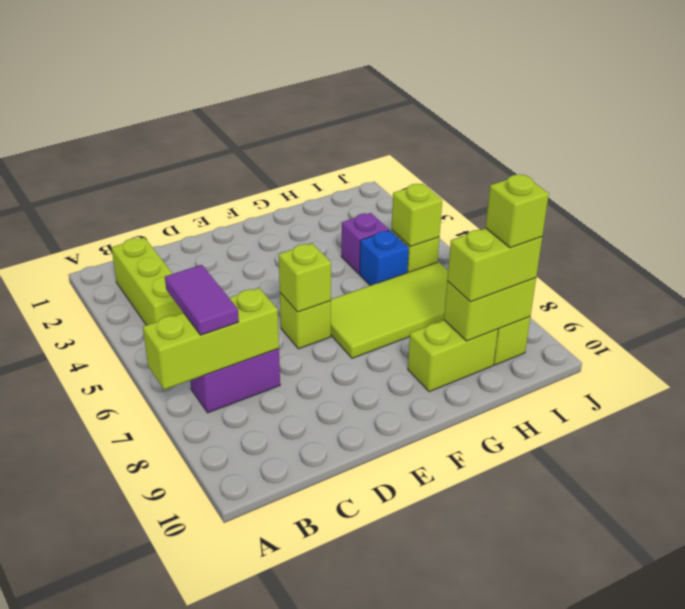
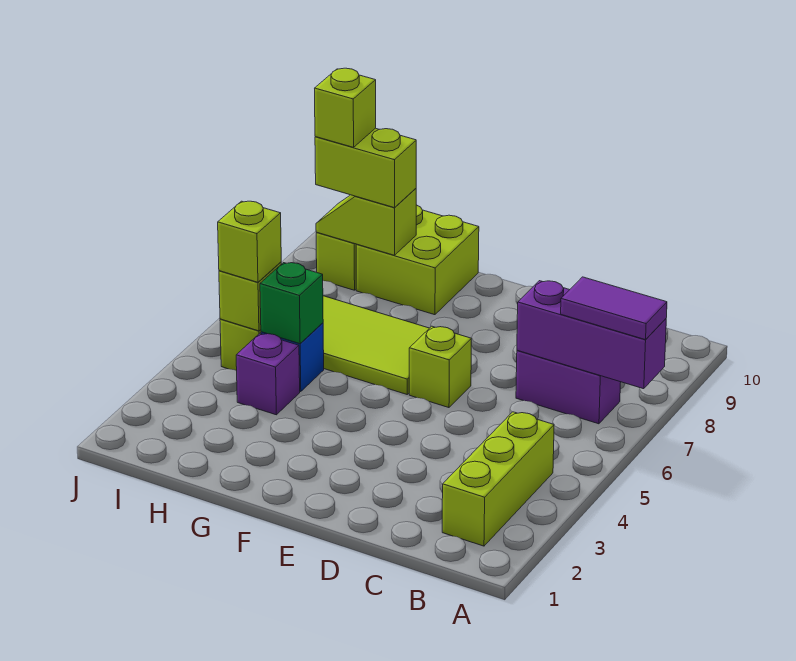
lime brick A7:C7 level 2 -> purple brick A7:C7 level 2
purple tile B6:B7 level 3 -> purple tile A7:B7 level 3
lime brick E6 level 2 -> lime brick I5 level 3
lime brick G9:H9 level 1 -> lime brick G9:H10 level 1
none -> green brick H5 level 2
lime brick H9:I9 level 2 -> lime slope H9:I9 level 2 top H

